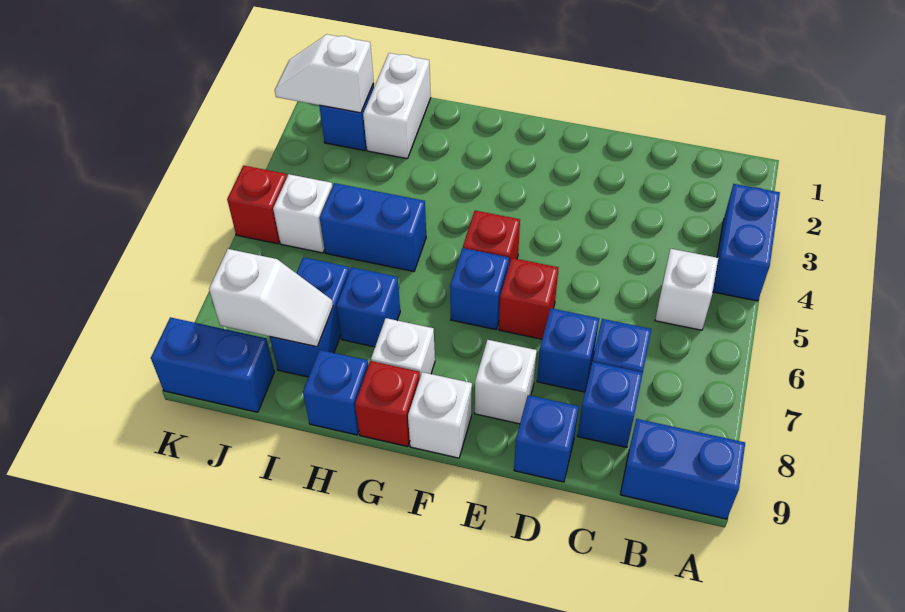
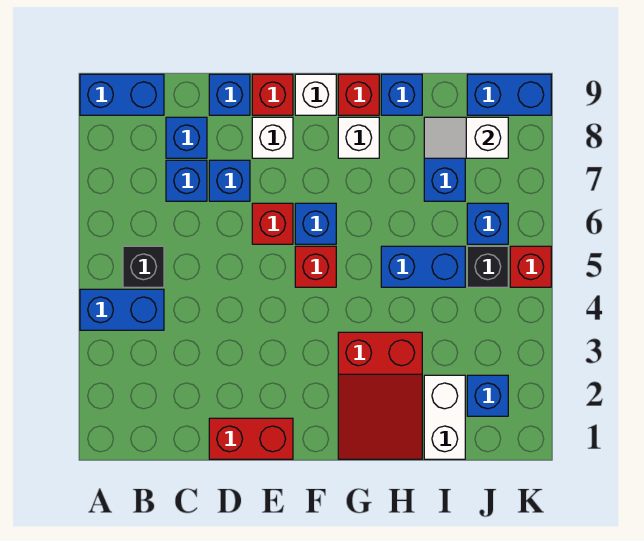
blue brick A3:A4 level 1 -> blue brick A4:B4 level 1
white brick B5 level 1 -> black brick B5 level 1
none -> red brick D1:E1 level 1
none -> red brick E9 level 1
none -> red slope G1:H3 level 1 top 3
blue brick H7 level 1 -> blue brick J6 level 1
white slope J2:K2 level 2 top J -> none
white brick J5 level 1 -> black brick J5 level 1

